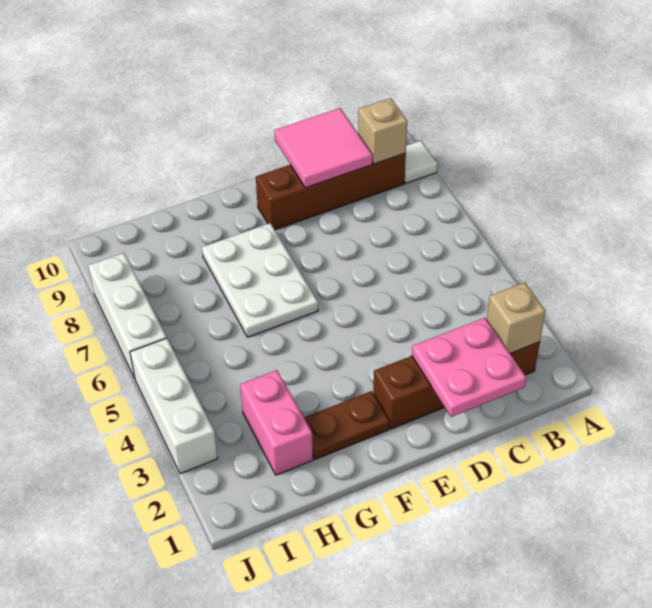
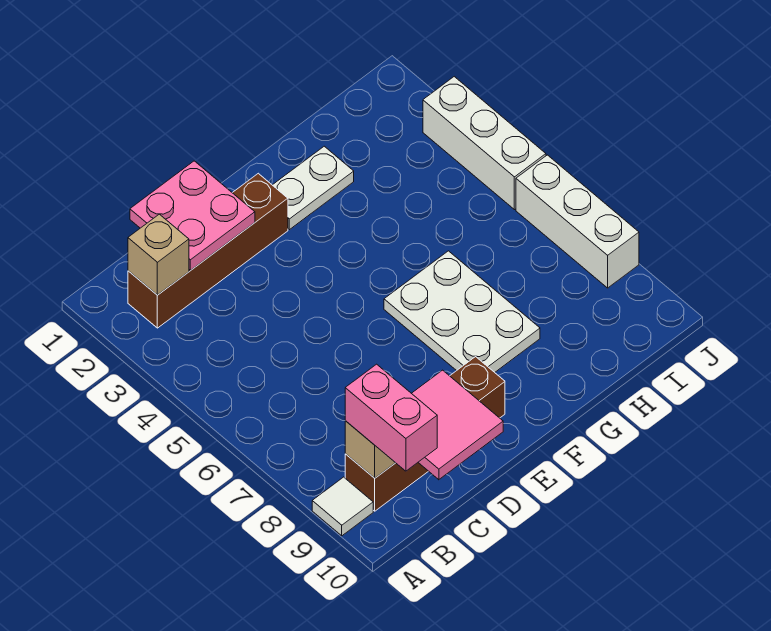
brown plate F2:G2 level 1 -> white plate F2:G2 level 1
pink brick H2:H3 level 1 -> pink brick B9:B10 level 3

